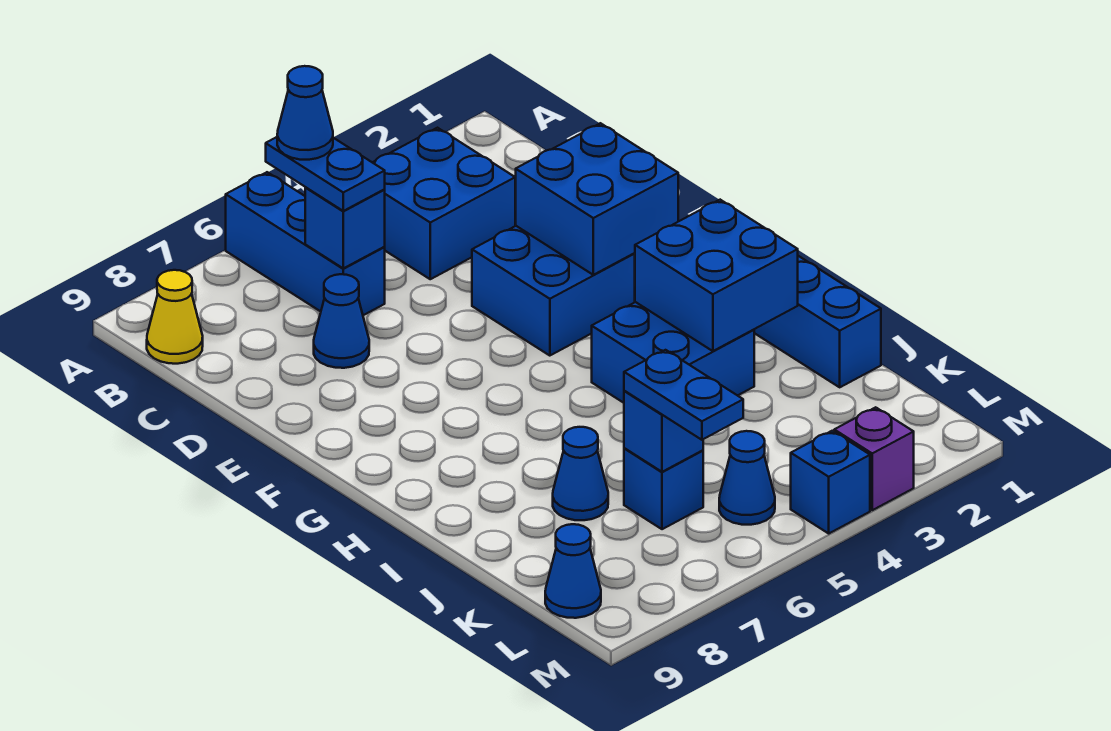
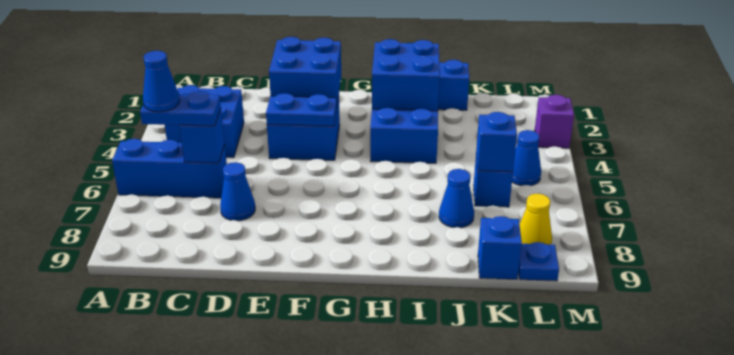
yellow cone B9 level 1 -> yellow cone L8 level 1
blue plate K6:L6 level 3 -> blue plate E4:F4 level 2
blue cone L9 level 1 -> blue plate L9 level 1
blue brick M4 level 1 -> blue brick K9 level 1

